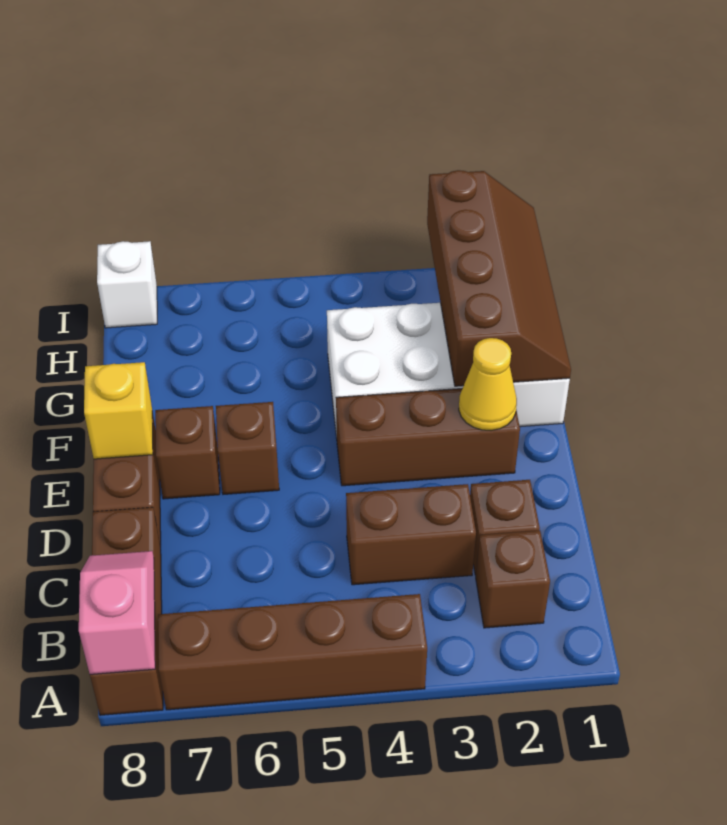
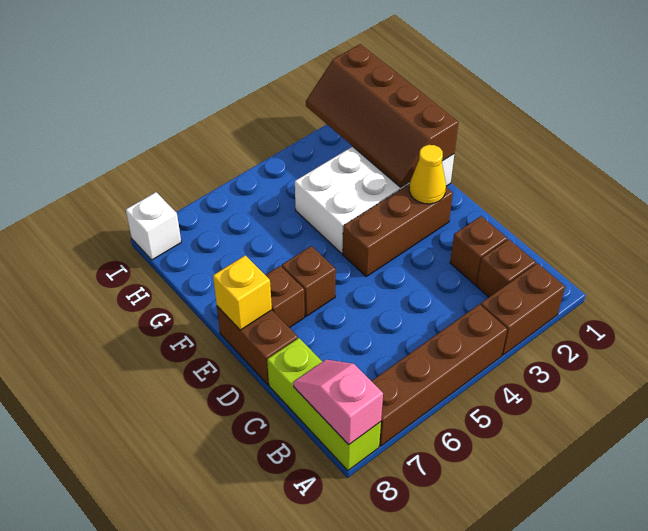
brown brick A8:C8 level 1 -> lime brick A8:C8 level 1
brown brick C3:C4 level 1 -> brown brick A2:A3 level 1
brown slope F1:I2 level 2 top 2 -> brown slope F1:I2 level 2 top 1

